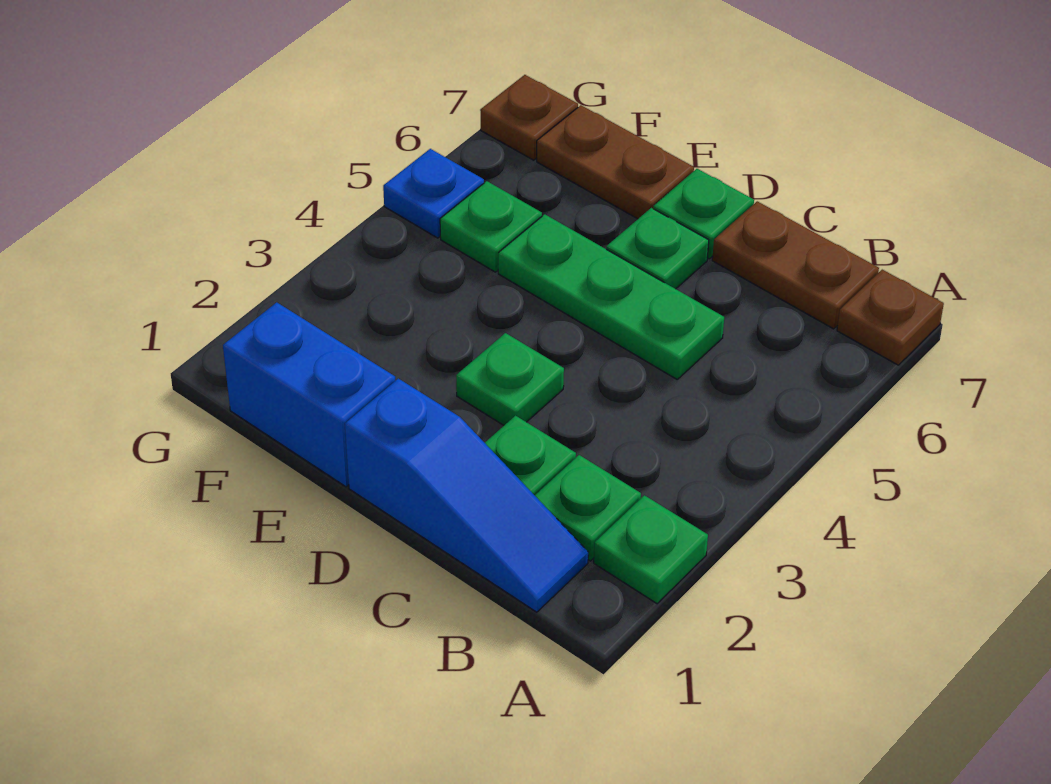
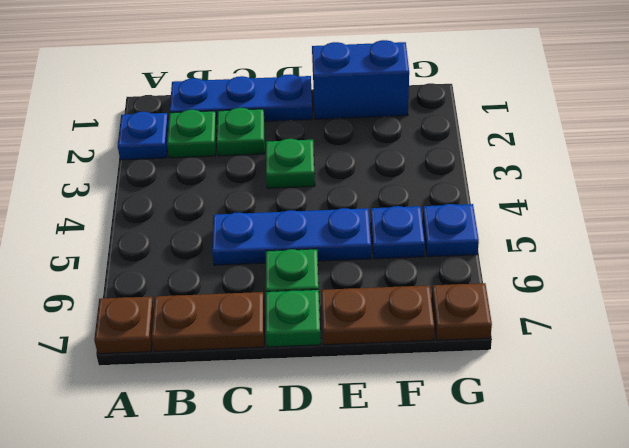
green plate A2 level 1 -> blue plate A2 level 1
blue slope B1:D1 level 1 top D -> blue plate B1:D1 level 1
green plate C5:E5 level 1 -> blue plate C5:E5 level 1
green plate F5 level 1 -> blue plate F5 level 1

